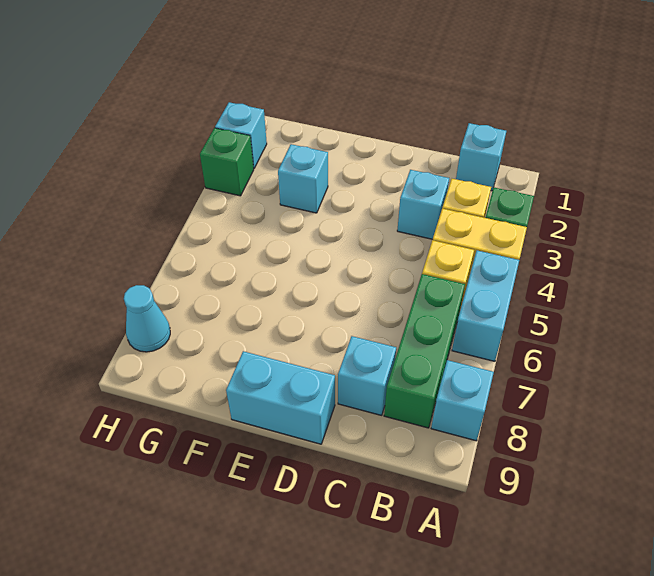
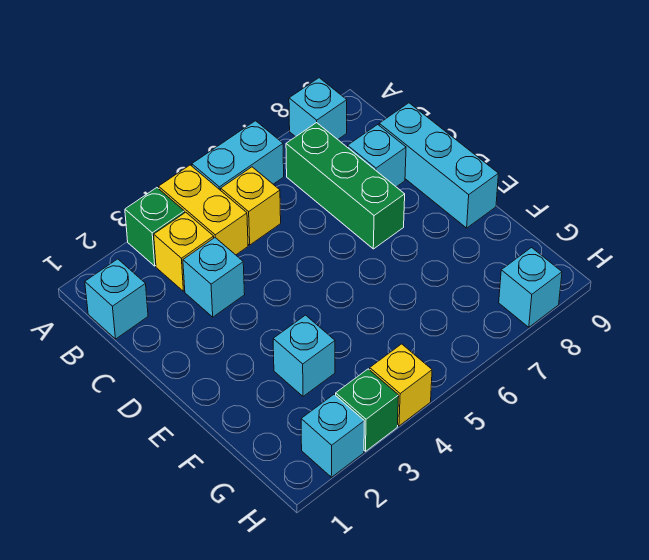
green brick B6:B8 level 1 -> green brick B7:D7 level 1
cyan brick D9:E9 level 1 -> cyan brick C9:E9 level 1
none -> yellow brick H4 level 1
cyan cone H8 level 1 -> cyan brick H8 level 1

